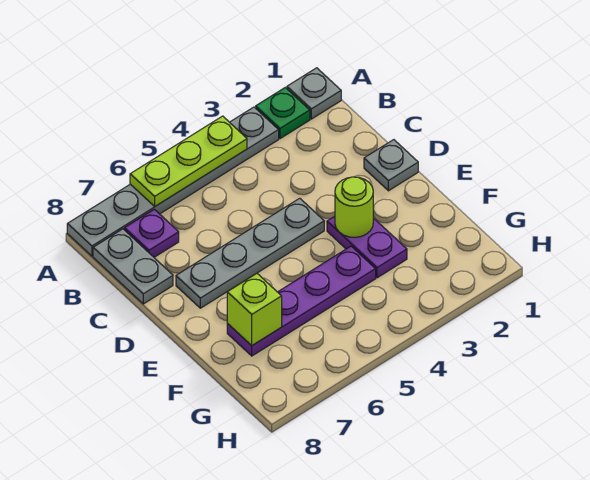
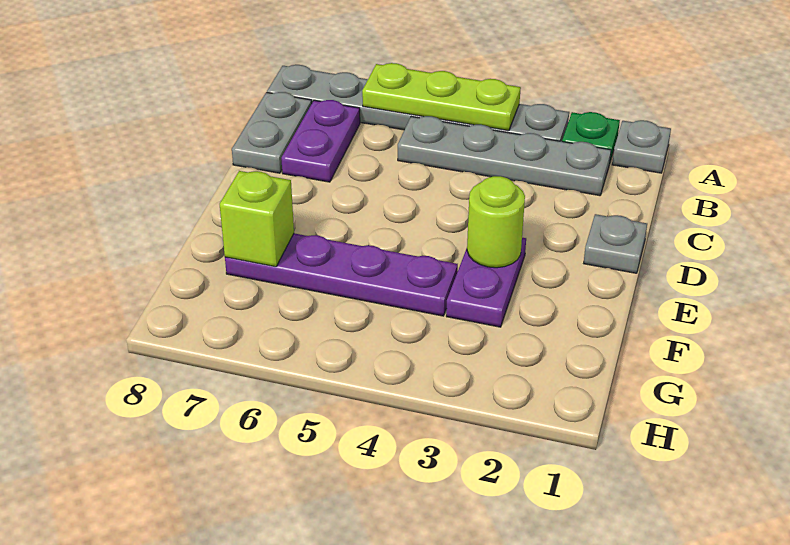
purple plate B7 level 1 -> purple plate B7:C7 level 1
grey plate D4:D7 level 1 -> grey plate B2:B5 level 1

